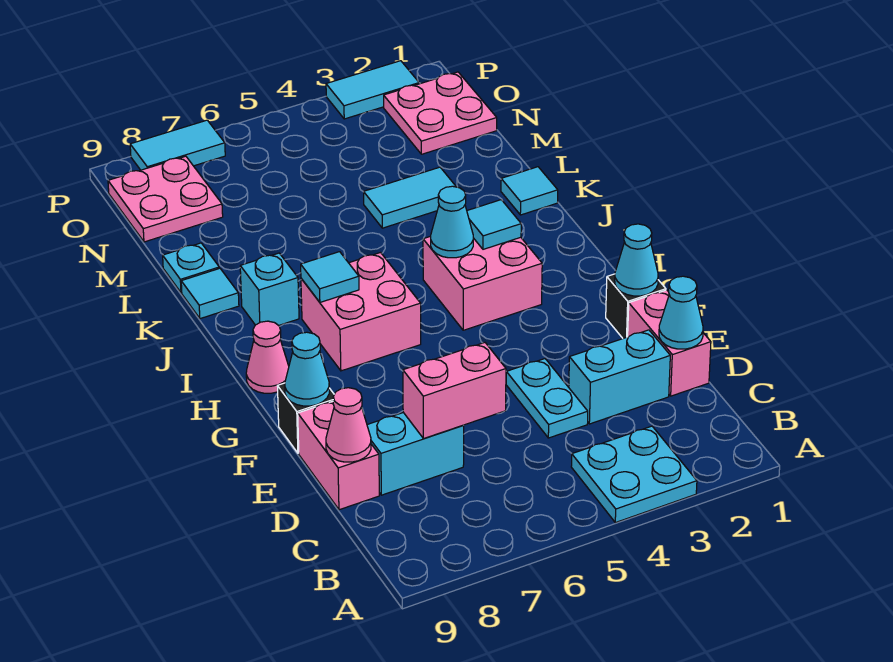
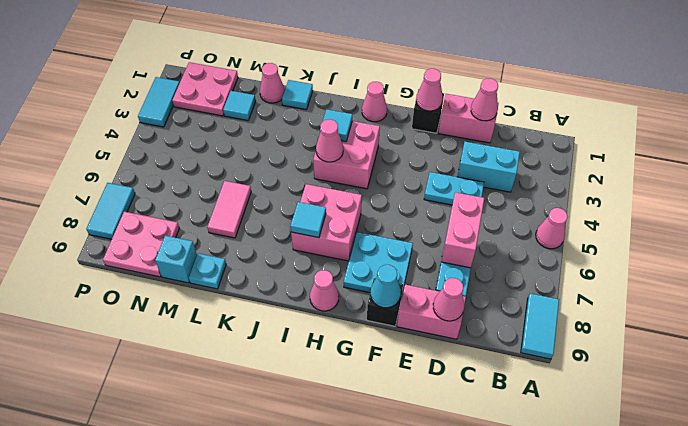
cyan plate A3:B4 level 1 -> cyan plate F7:G8 level 1
none -> pink cone A5 level 1
cyan cone D1 level 2 -> pink cone D1 level 2
cyan brick D2:D3 level 1 -> cyan brick C3:D3 level 1
cyan cone F1 level 2 -> pink cone F1 level 2
none -> pink cone H1 level 1
cyan cone I4 level 2 -> pink cone I4 level 2
cyan brick J8 level 1 -> cyan brick M9 level 1
cyan tile K9 level 1 -> cyan tile M2 level 1
none -> pink cone L1 level 1
cyan tile L3:L4 level 1 -> cyan tile A8:A9 level 1
none -> pink tile L6:L7 level 1

